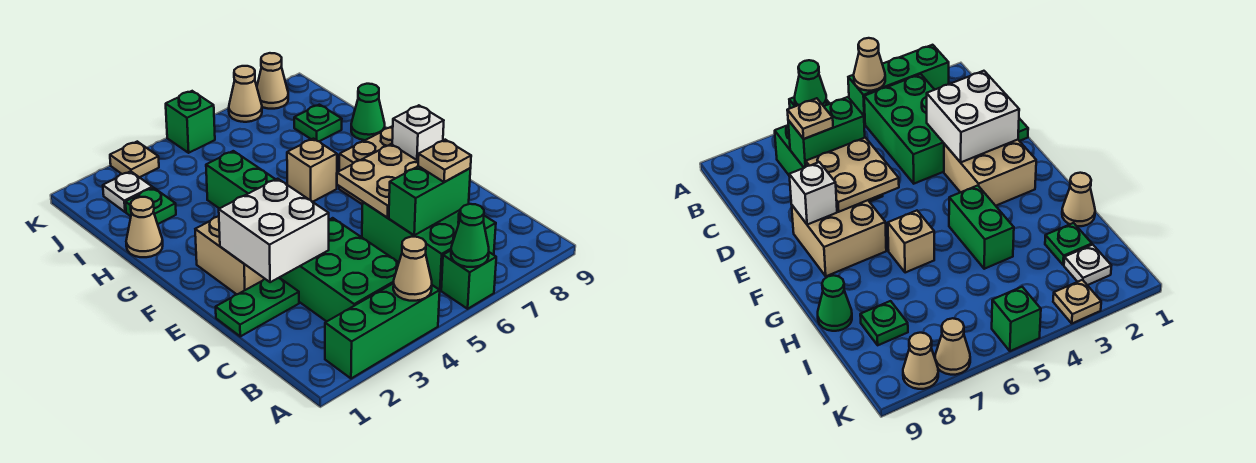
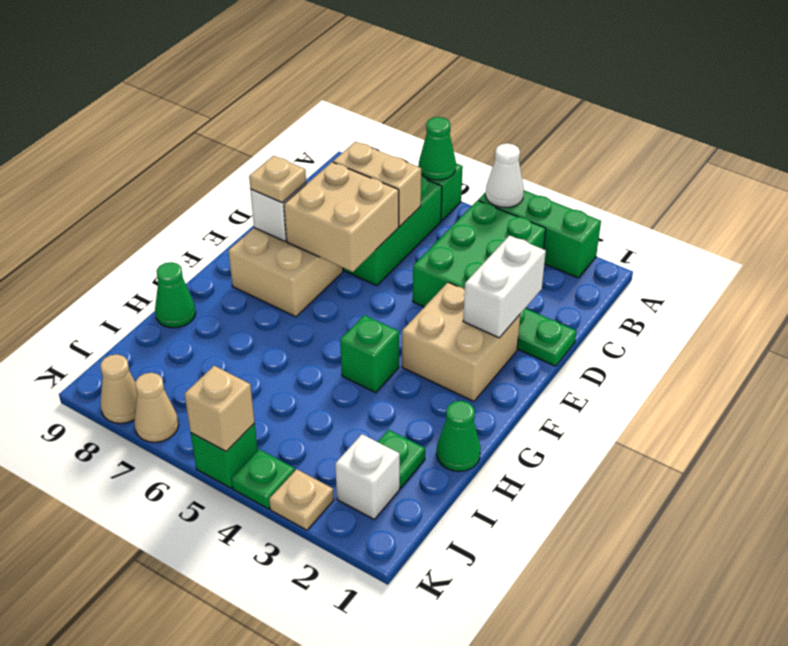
tan cone A4 level 2 -> white cone A4 level 2
green brick C6:C7 level 2 -> tan brick C6:C7 level 2
tan plate C7 level 3 -> tan plate E8 level 3
white brick D2:E3 level 2 -> white brick D2:E2 level 2
tan plate D6:E7 level 2 -> tan brick D6:E7 level 2
green brick G4:H4 level 1 -> green brick G4 level 1
tan brick G6 level 1 -> tan brick K5 level 2
tan cone H1 level 1 -> green cone H1 level 1
green plate I8 level 1 -> green plate K4 level 1
white plate J2 level 1 -> white brick J2 level 1

